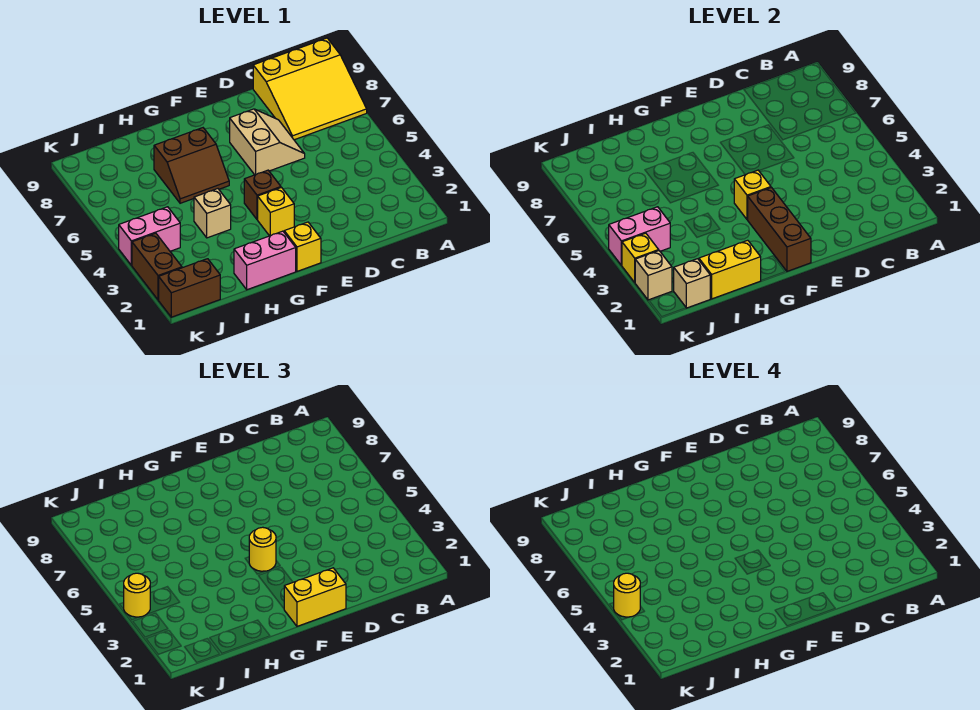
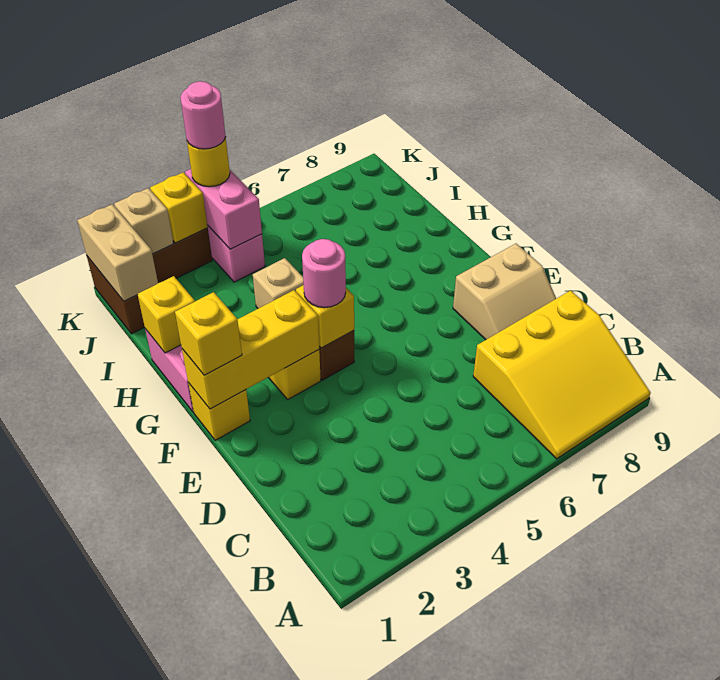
yellow slope A7:C9 level 1 top 9 -> yellow slope A7:C9 level 1 top C
tan slope D6:E7 level 1 top E -> tan slope D8:E9 level 1 top E
yellow brick E1:F1 level 3 -> yellow brick F1 level 3
brown brick F1:F3 level 2 -> yellow brick F1:F3 level 2
yellow round brick F4 level 3 -> pink round brick F4 level 3
brown slope G6:H7 level 1 top 7 -> none
yellow brick H1:I1 level 2 -> yellow brick H1 level 2
tan brick J1 level 2 -> tan brick J1:K1 level 2
yellow round brick K4 level 4 -> pink round brick K4 level 4

